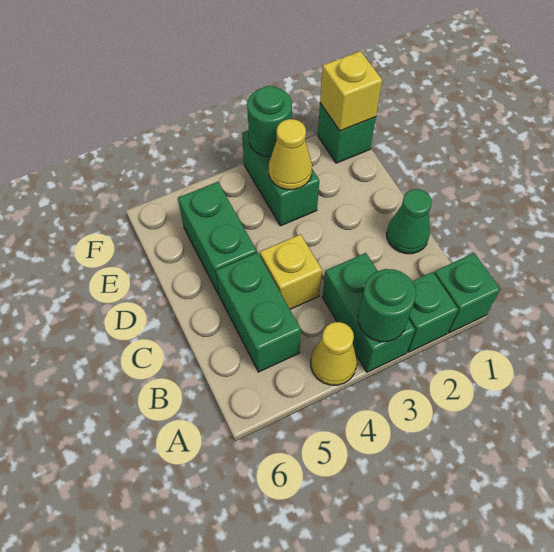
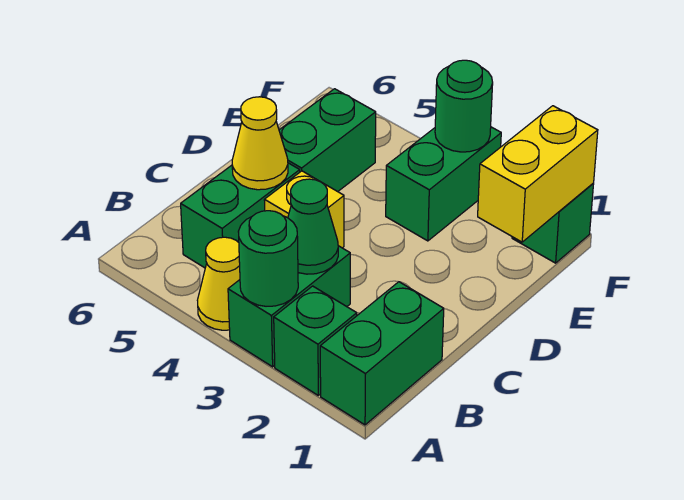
green brick A1 level 1 -> green brick A1:B1 level 1
green cone C1 level 1 -> green cone B3 level 2
yellow cone E3 level 2 -> yellow cone C5 level 2
yellow brick F1 level 2 -> yellow brick E1:F1 level 2

